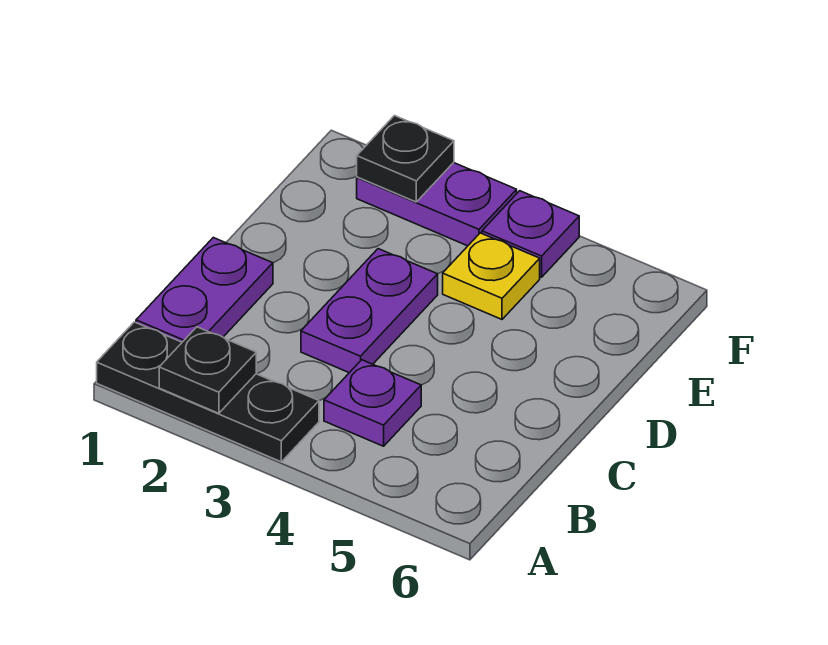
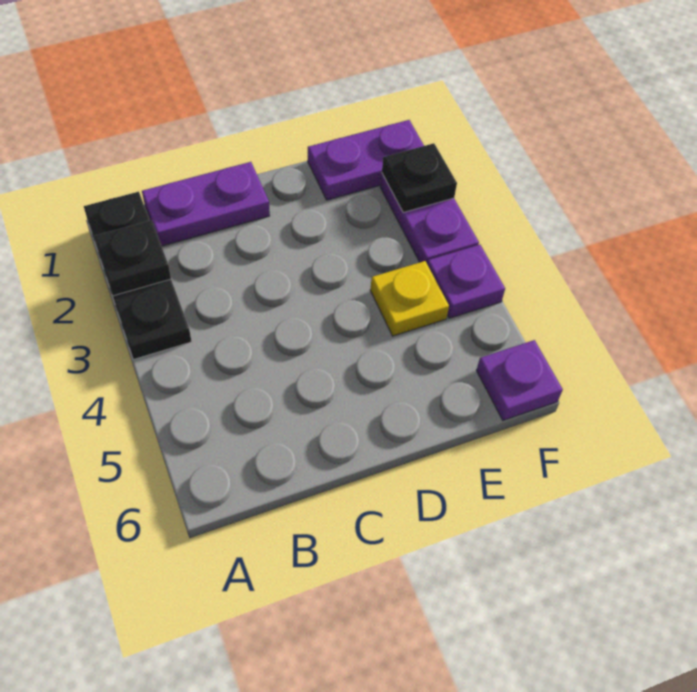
purple plate B4 level 1 -> purple plate F6 level 1
purple plate C3:D3 level 1 -> purple plate E1:F1 level 1

